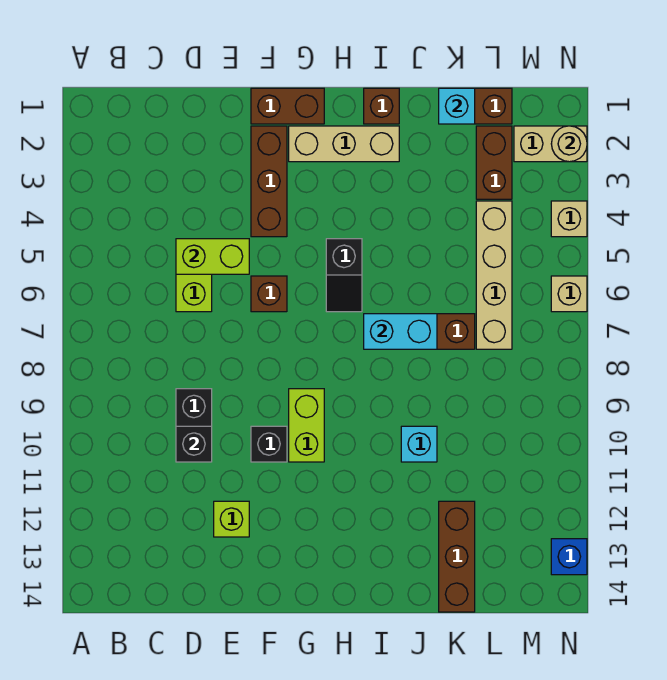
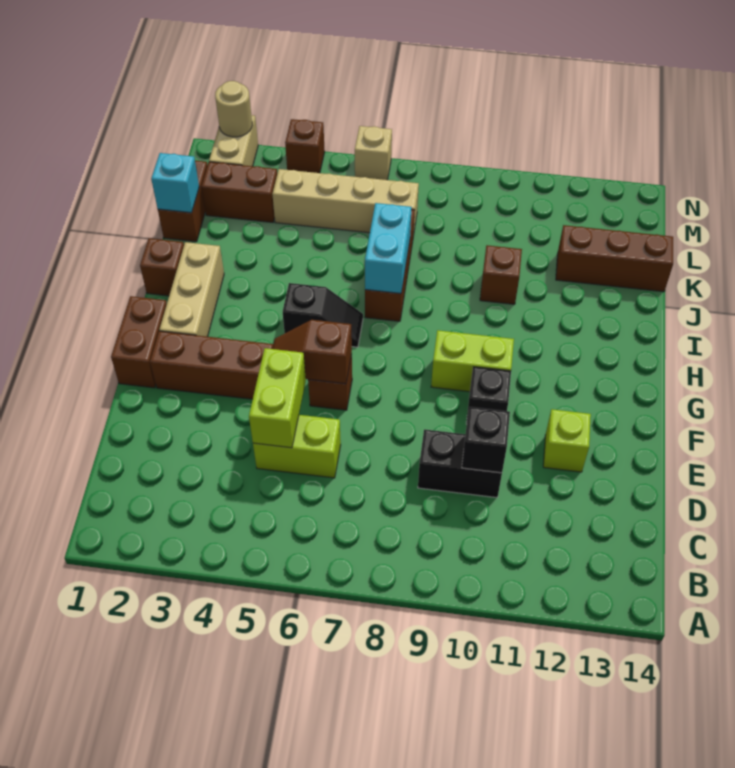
none -> brown slope F5:F6 level 2 top 6
cyan brick J10 level 1 -> brown brick J10 level 1
tan brick N4 level 1 -> brown brick N4 level 1
blue brick N13 level 1 -> none

